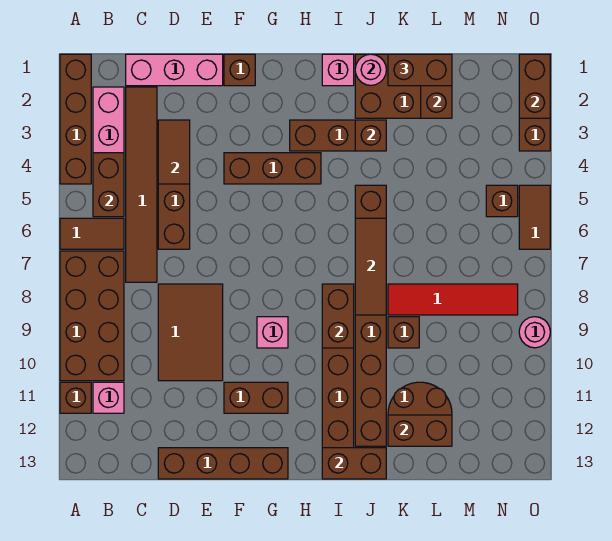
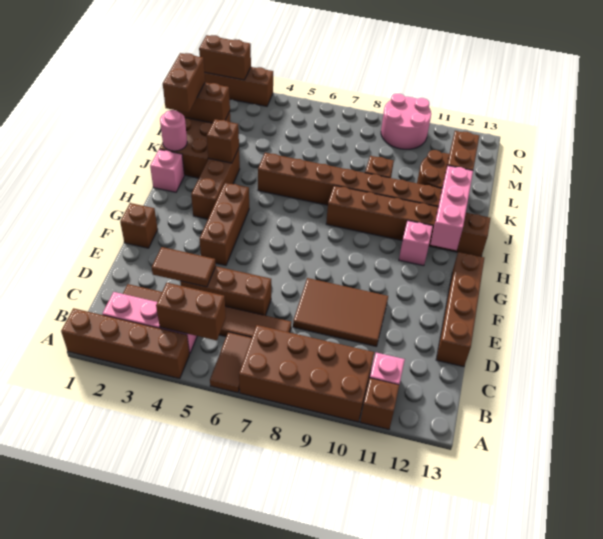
pink brick C1:E1 level 1 -> pink brick H12:J12 level 2
brown brick F11:G11 level 1 -> none
pink brick G9 level 1 -> pink brick H11 level 1
brown brick I8:I9 level 2 -> none
brown brick I13:J13 level 2 -> none
brown tile J6:J8 level 2 -> none
red tile K8:N8 level 1 -> none
brown brick N5 level 1 -> none
brown tile O5:O6 level 1 -> none
pink round brick O9 level 1 -> pink round brick N9:O10 level 1

